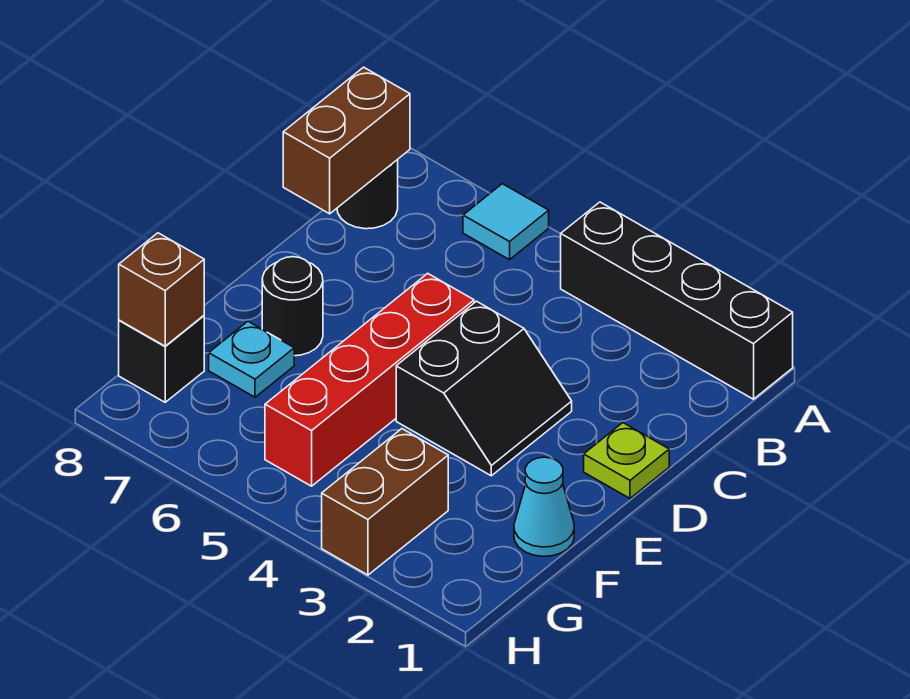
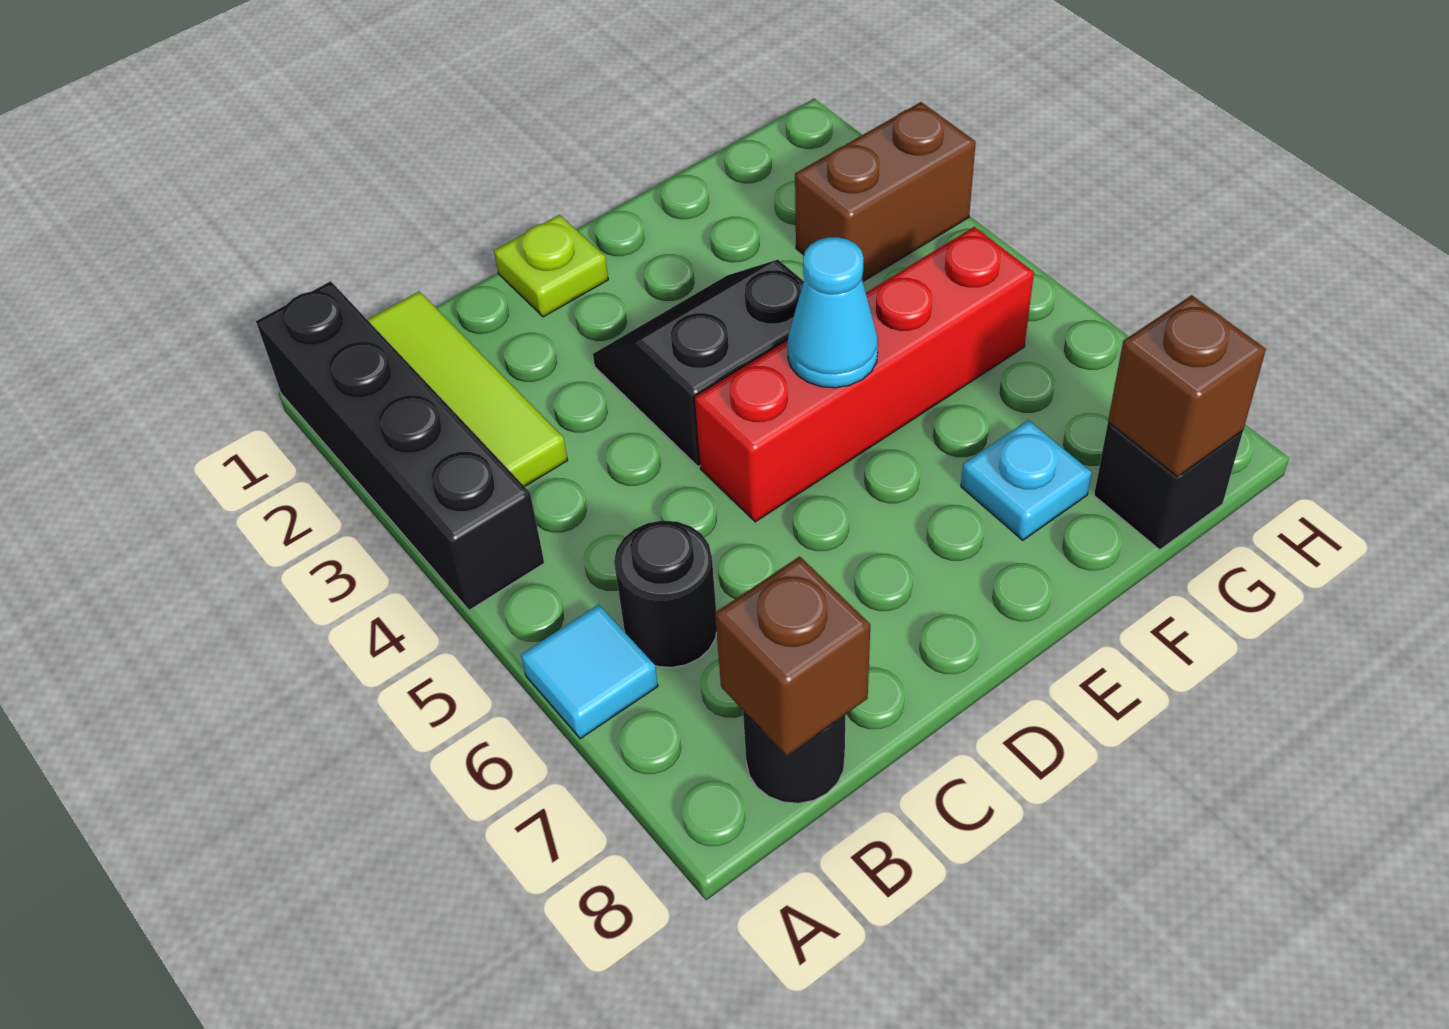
none -> lime tile B1:B3 level 1
brown brick B8:C8 level 2 -> brown brick B8 level 2
black round brick E7 level 1 -> black round brick B6 level 1
cyan cone F1 level 1 -> cyan cone E5 level 2

